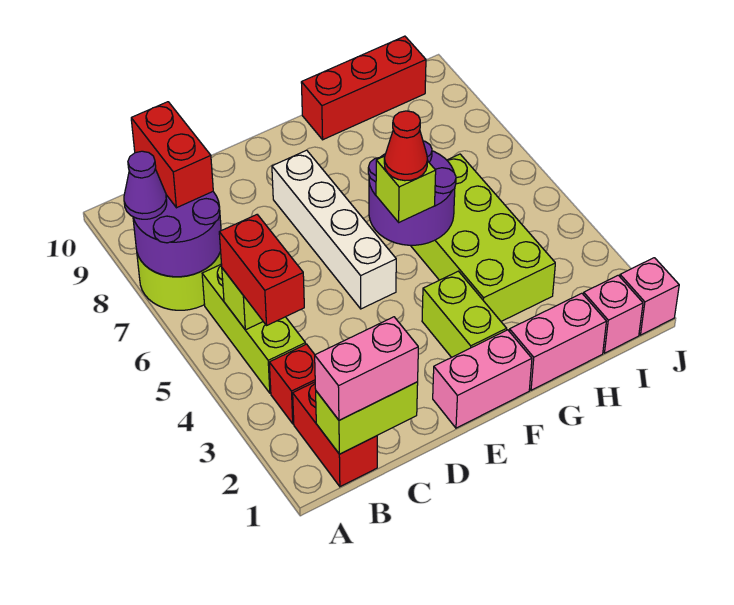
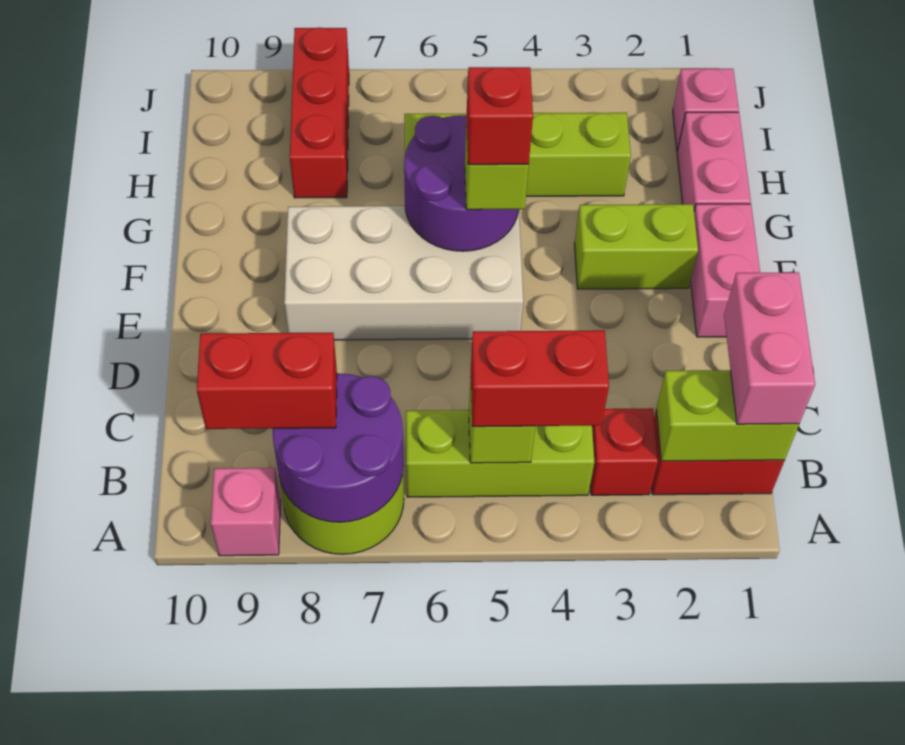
purple cone A8 level 3 -> none
lime brick B1:C1 level 2 -> lime brick B1:B2 level 2
white brick E5:E8 level 1 -> white brick E5:F8 level 1
red cone F5 level 4 -> red brick F5 level 4
lime brick G3:H6 level 1 -> lime brick H3:H6 level 1
red brick G10:I10 level 1 -> red brick H8:J8 level 1
pink brick J1 level 1 -> pink brick A9 level 1

